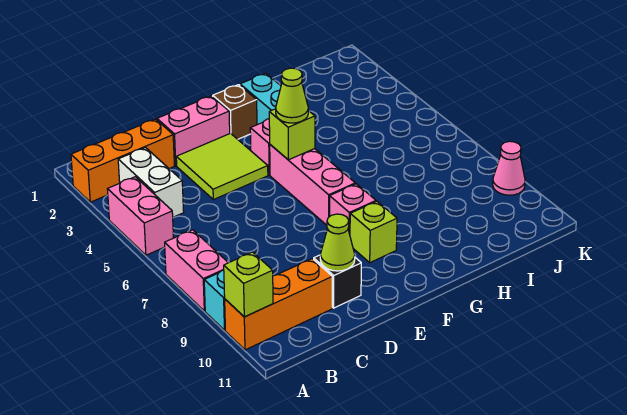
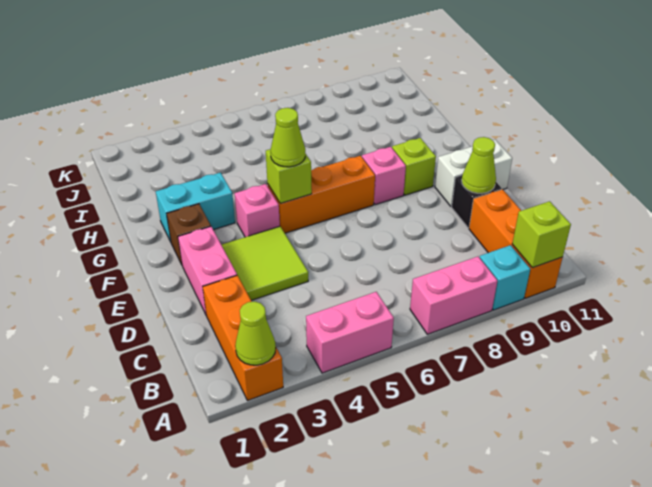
none -> lime cone A2 level 2
white brick B3:B4 level 1 -> white brick E10:E11 level 1
pink brick F5:F7 level 1 -> orange brick F5:F7 level 1
pink cone K9 level 1 -> none

